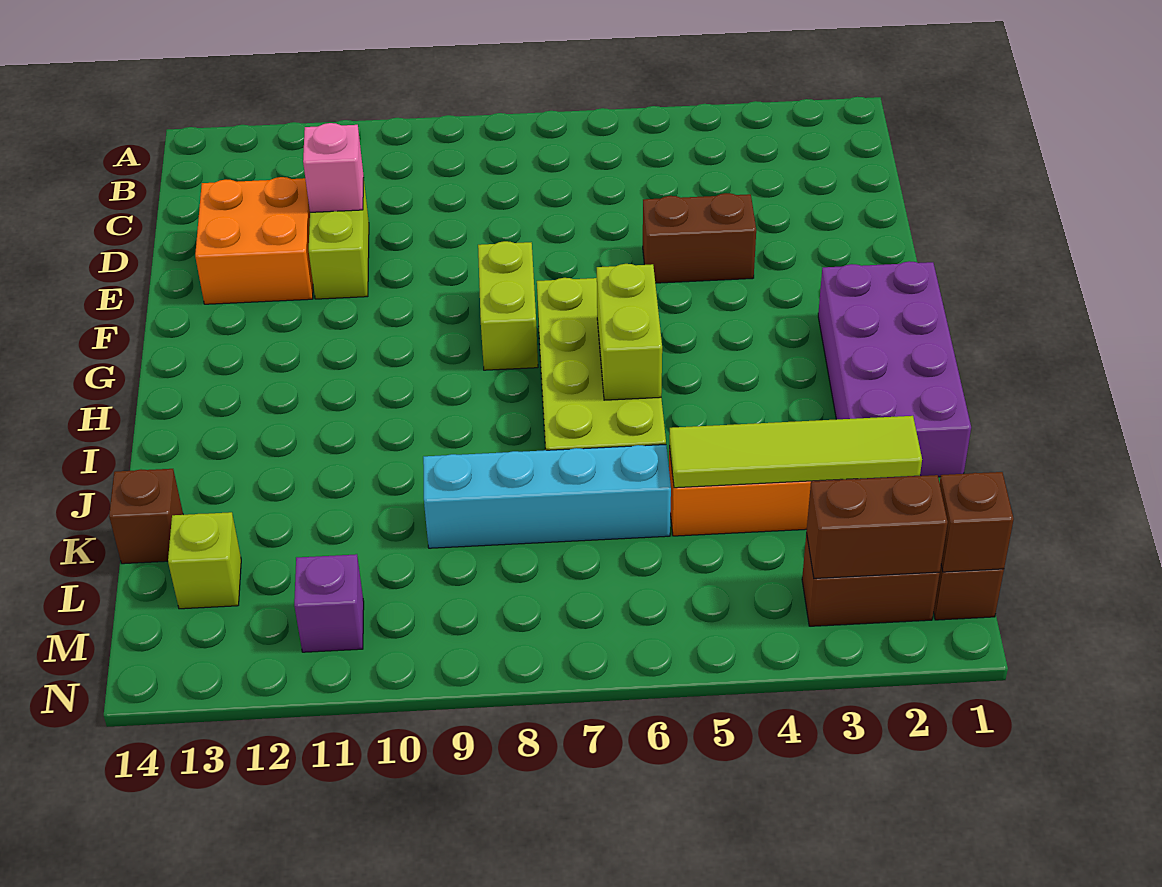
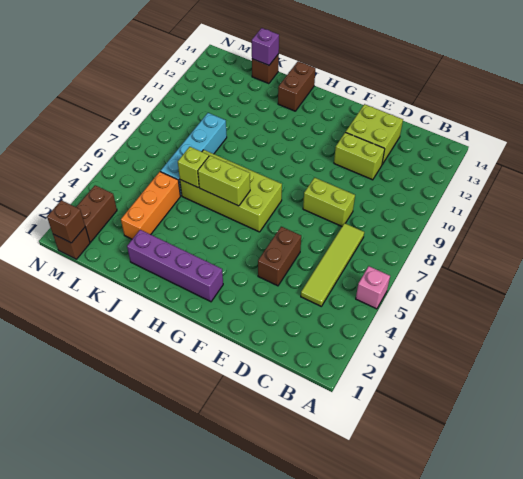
pink brick D11 level 2 -> pink brick A5 level 1
orange brick D12:E13 level 1 -> lime brick D12:E13 level 1
lime brick F8:G8 level 1 -> lime brick D8:E8 level 1
purple brick G1:J2 level 1 -> purple brick G2:J2 level 1
lime tile K2:K5 level 2 -> lime tile C4:C7 level 1
lime brick L13 level 1 -> lime brick J6 level 2
brown brick M2:M3 level 2 -> brown brick I13:I14 level 1
purple brick M11 level 1 -> purple brick K14 level 2

